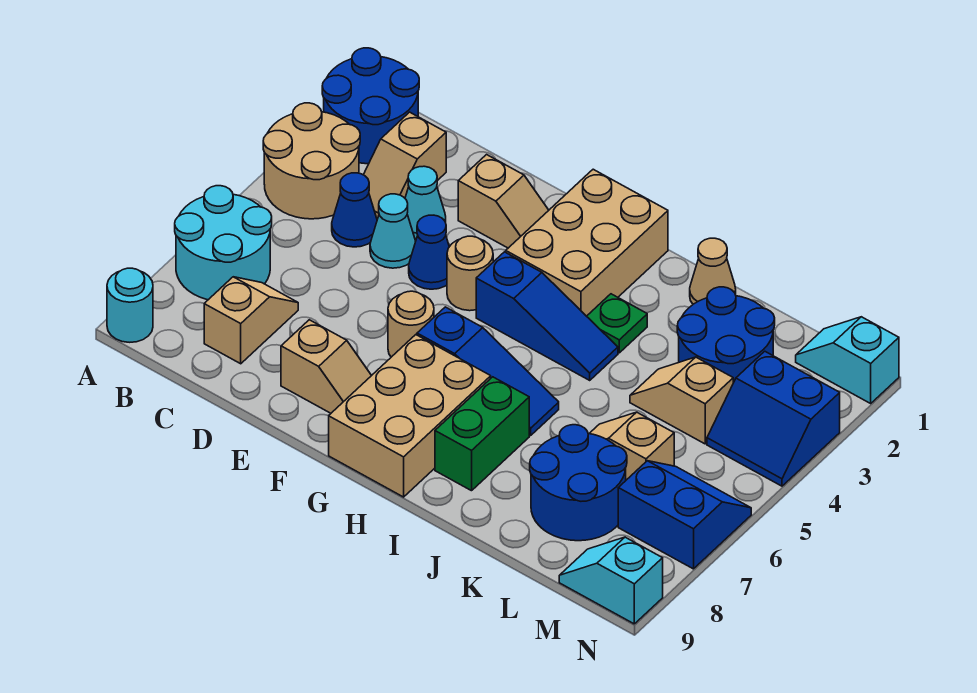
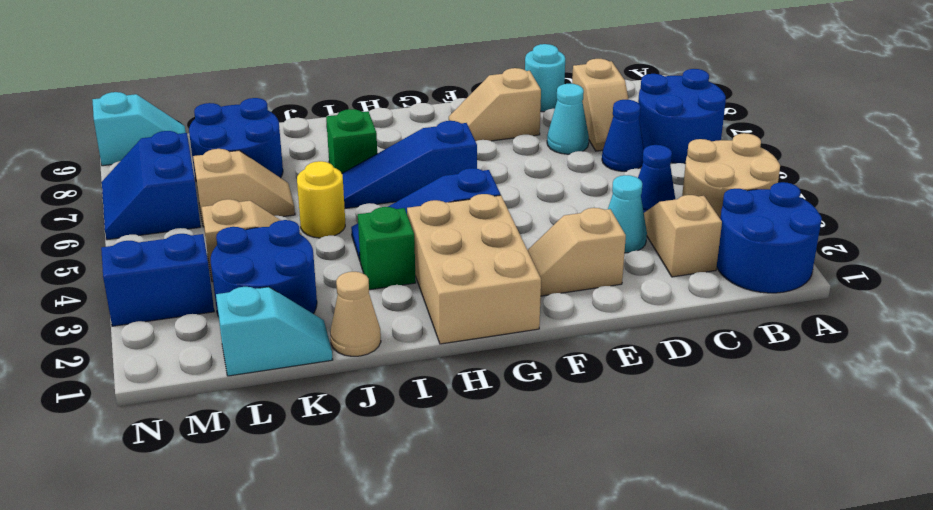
cyan round brick A6:B7 level 1 -> blue round brick A6:B7 level 1
cyan round brick A9 level 1 -> cyan round brick D9 level 1
cyan cone D4 level 1 -> cyan cone D7 level 1
blue cone E4 level 1 -> blue cone C6 level 1
tan round brick F4 level 1 -> none
tan round brick F6 level 1 -> none
tan brick G7:H9 level 1 -> none
green plate I3 level 1 -> green brick I3 level 1
green brick I7:I8 level 1 -> green brick I7 level 1
none -> yellow round brick J5 level 1
cyan slope M1:N1 level 1 top N -> cyan slope K1:L1 level 1 top L
blue slope M6:N7 level 1 top 7 -> blue slope M6:N7 level 1 top M

